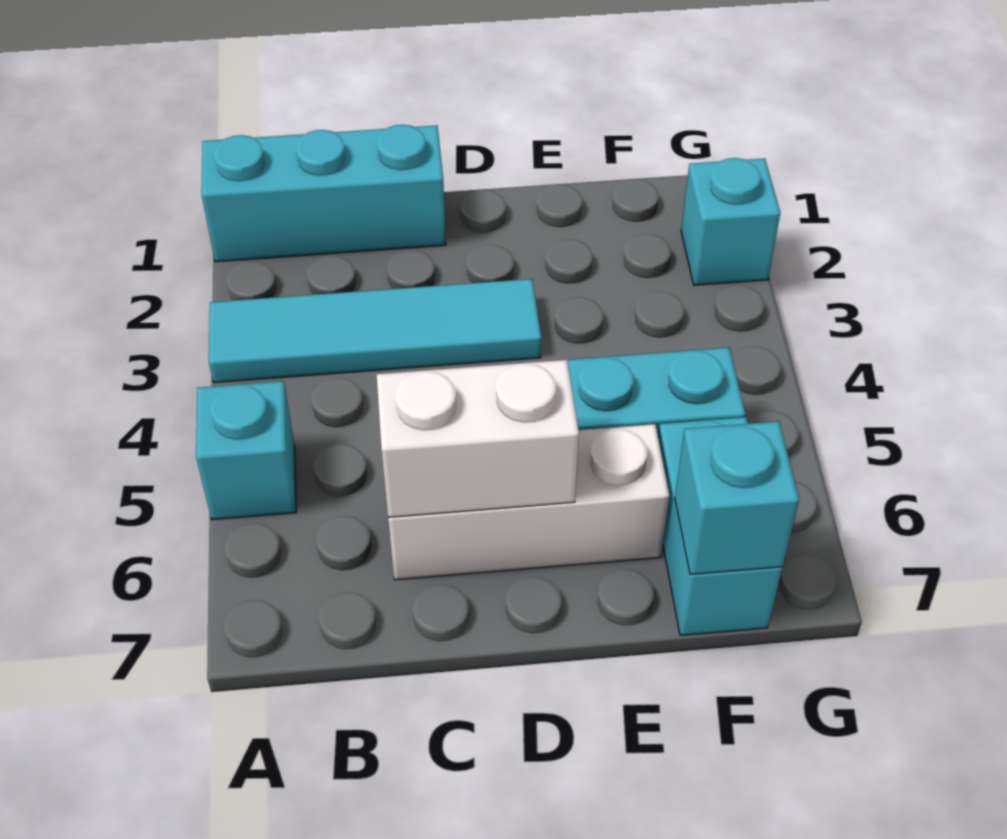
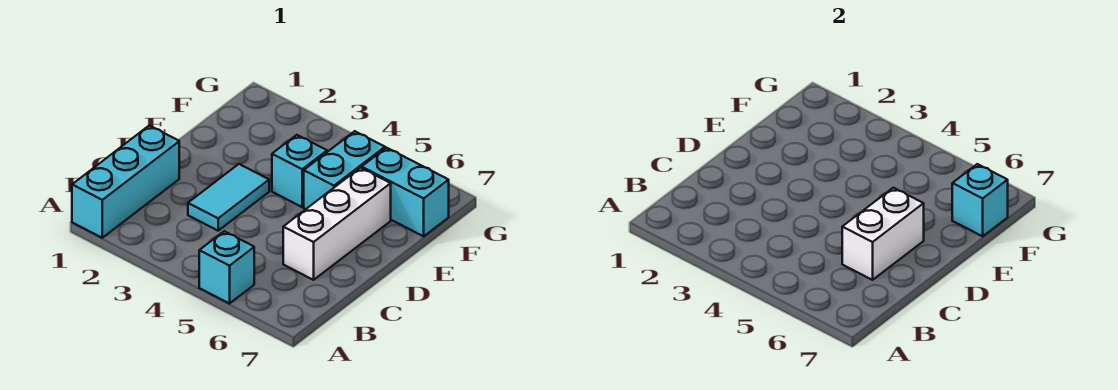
cyan tile A3:D3 level 1 -> cyan tile C3:D3 level 1
cyan brick G2 level 1 -> cyan brick E4 level 1

